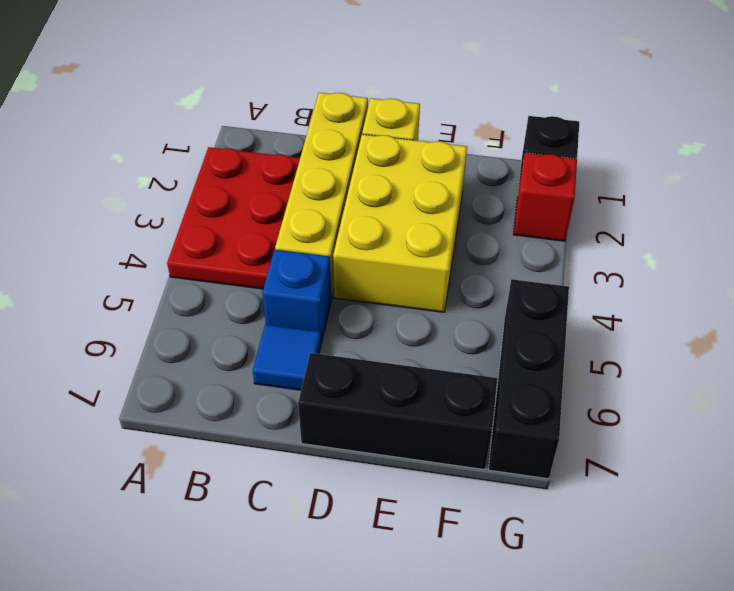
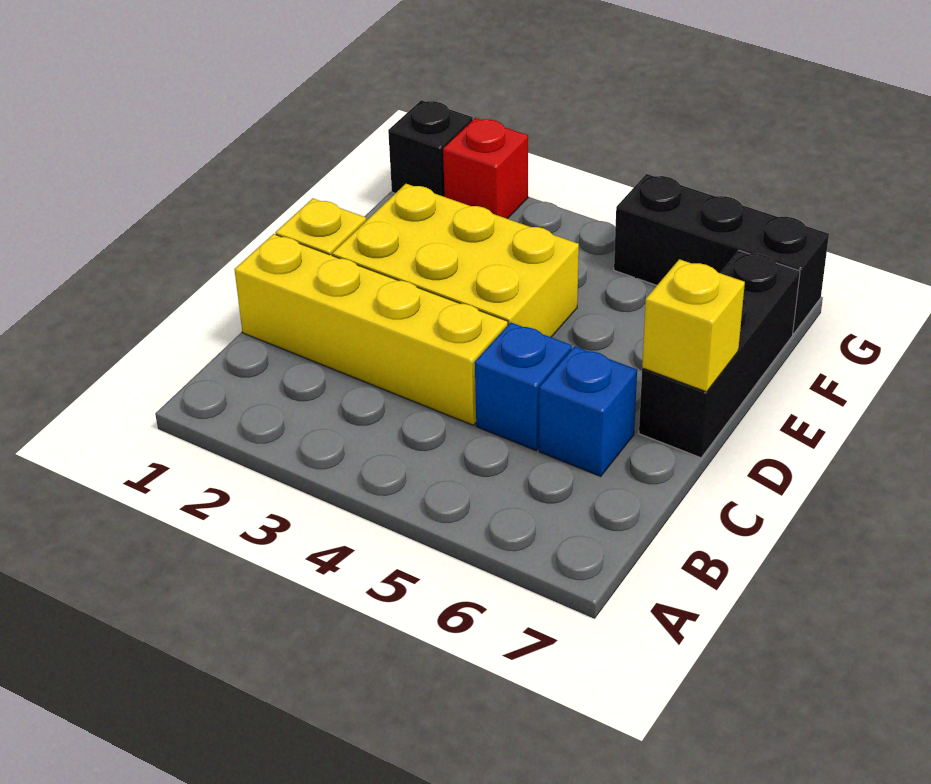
red plate A2:B4 level 1 -> none
blue tile C6 level 1 -> blue brick C6 level 1
none -> yellow brick D7 level 2

